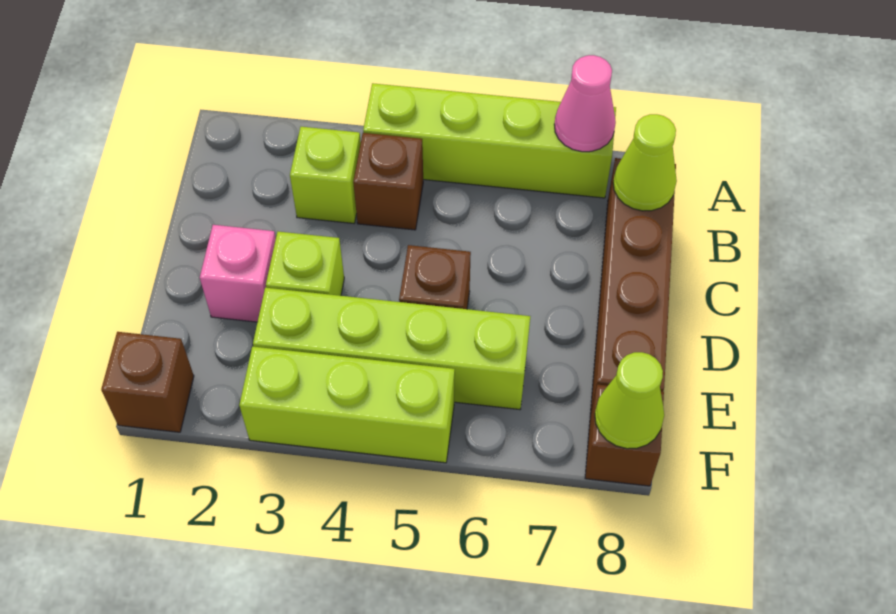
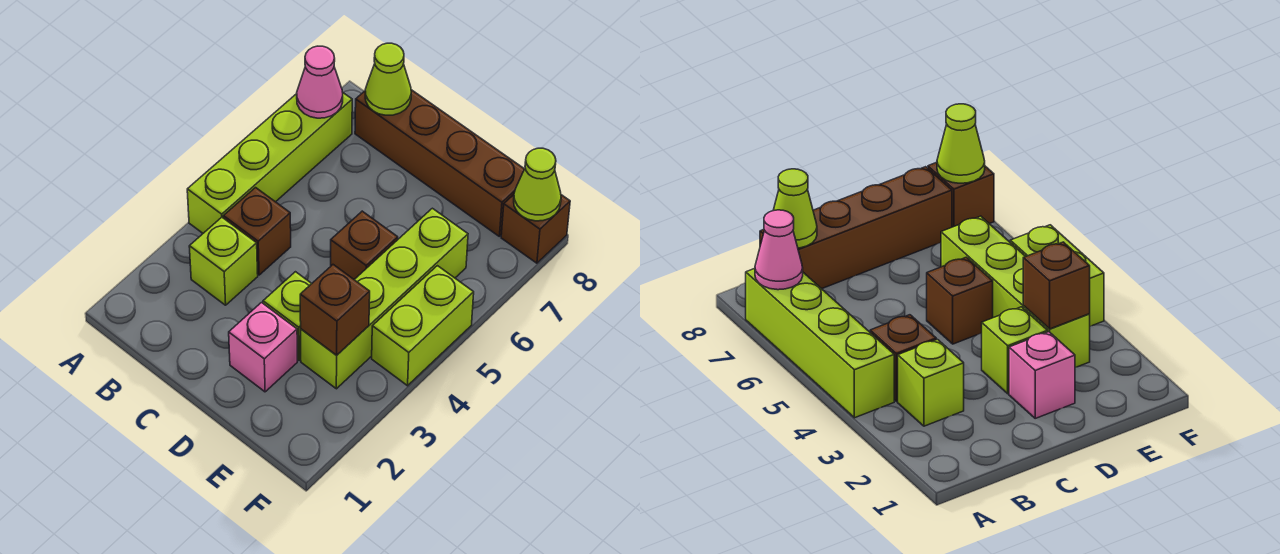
brown brick F1 level 1 -> brown brick E3 level 2
lime brick F3:F5 level 1 -> lime brick F4:F5 level 1

